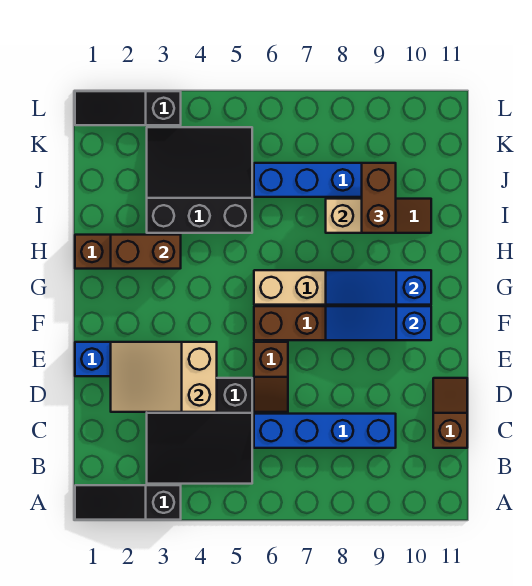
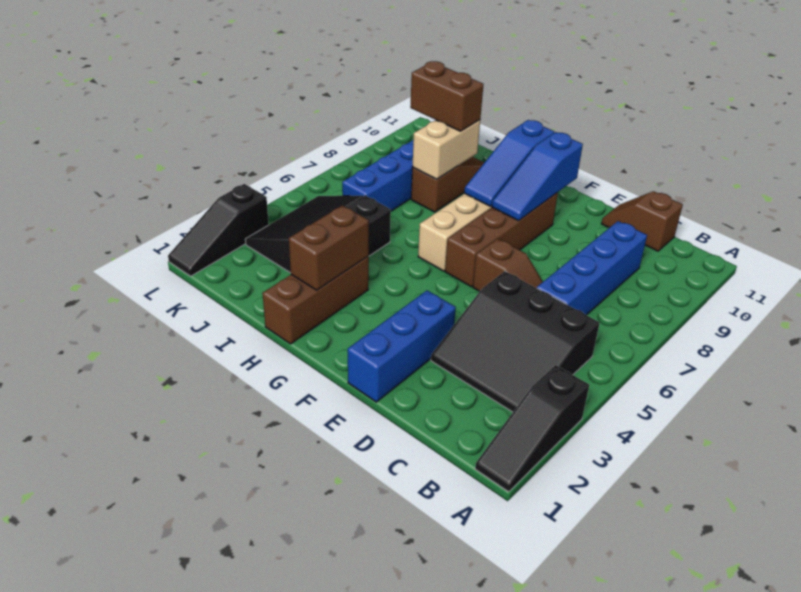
black slope B3:D5 level 1 top D -> black slope B3:D5 level 1 top 5
tan slope D2:E4 level 2 top 4 -> none

